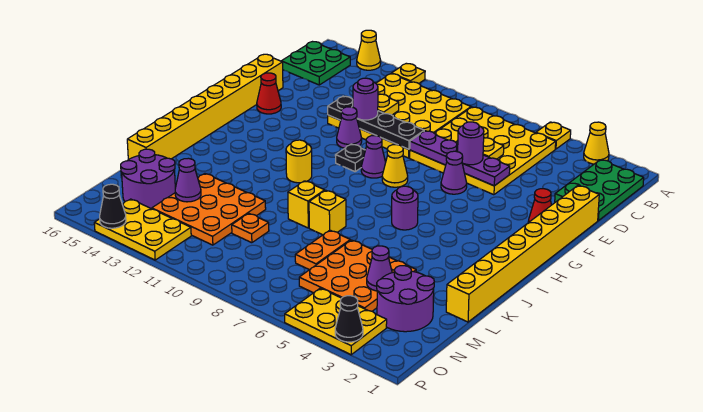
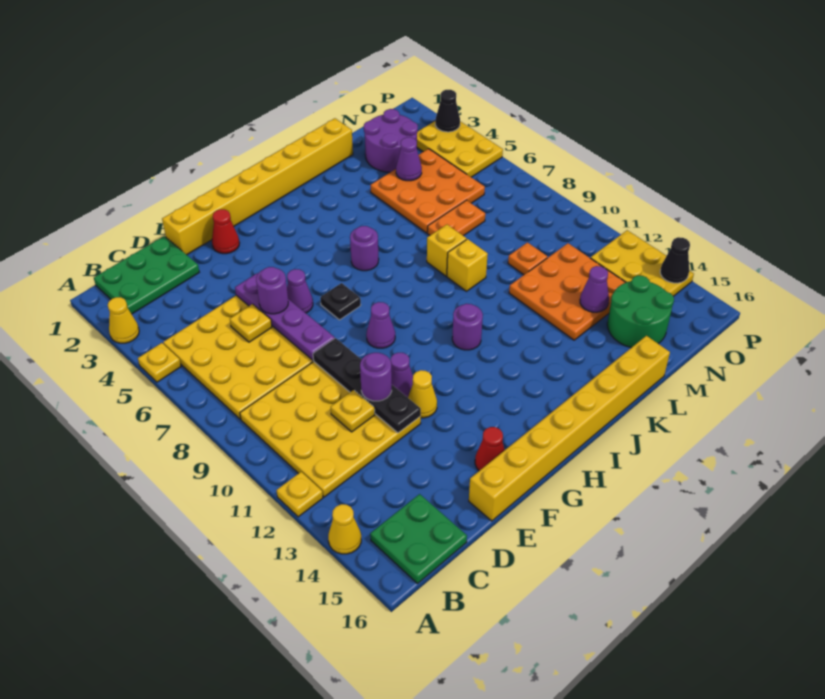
yellow cone G8 level 1 -> yellow cone F12 level 1
black plate G10 level 1 -> black plate G7 level 1
yellow round brick I11 level 1 -> purple round brick I11 level 1
purple round brick M14:N15 level 1 -> green round brick M14:N15 level 1

